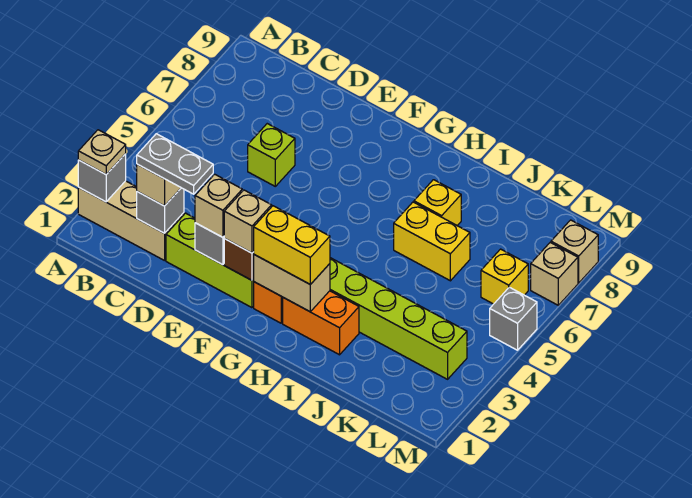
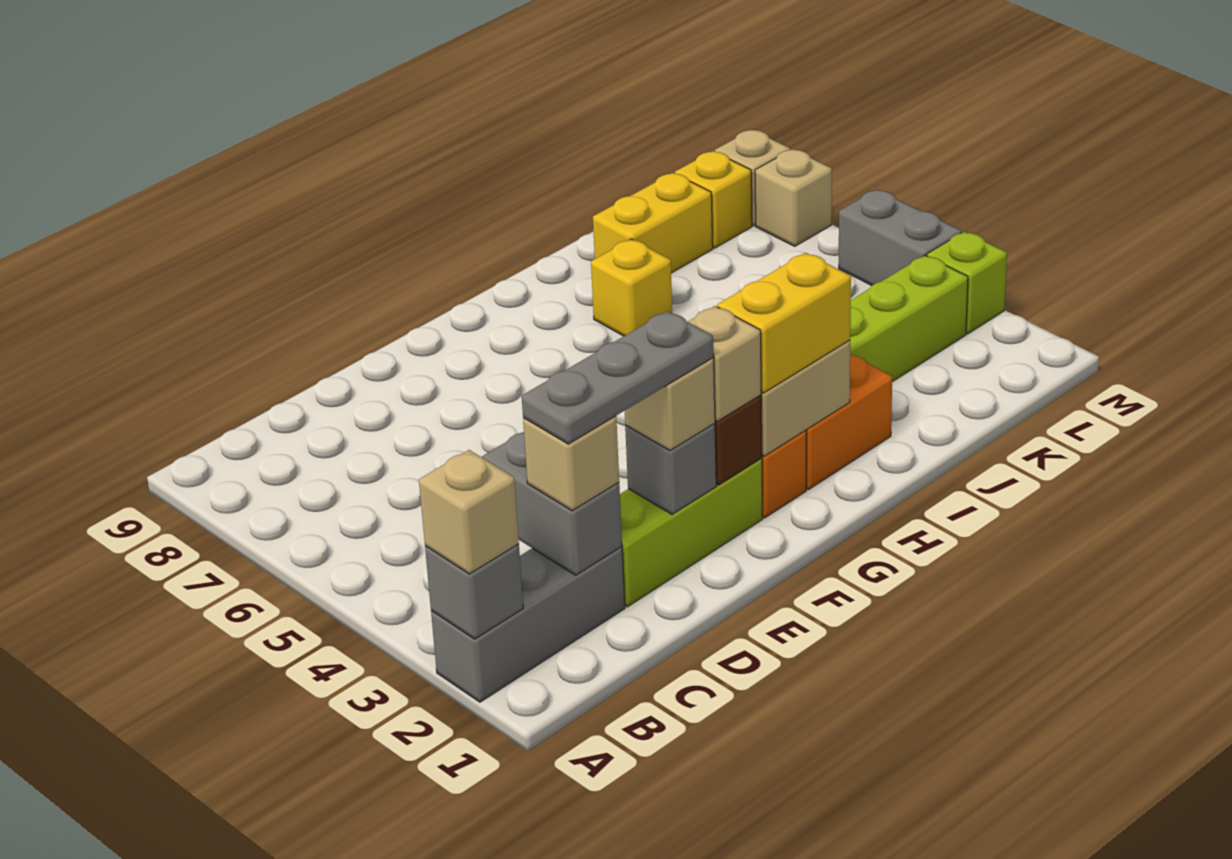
tan brick A2:C2 level 1 -> grey brick A2:C2 level 1
tan plate A2 level 3 -> tan brick A2 level 3
grey brick C2 level 2 -> grey brick C2:C3 level 2
grey plate C2:D2 level 4 -> grey plate C2:E2 level 4
lime brick D6 level 1 -> lime brick M3 level 1
yellow brick I6:J6 level 1 -> yellow brick J8:K8 level 1
yellow brick L6 level 1 -> yellow brick L8 level 1
grey brick M5 level 1 -> grey brick M4:M5 level 1

